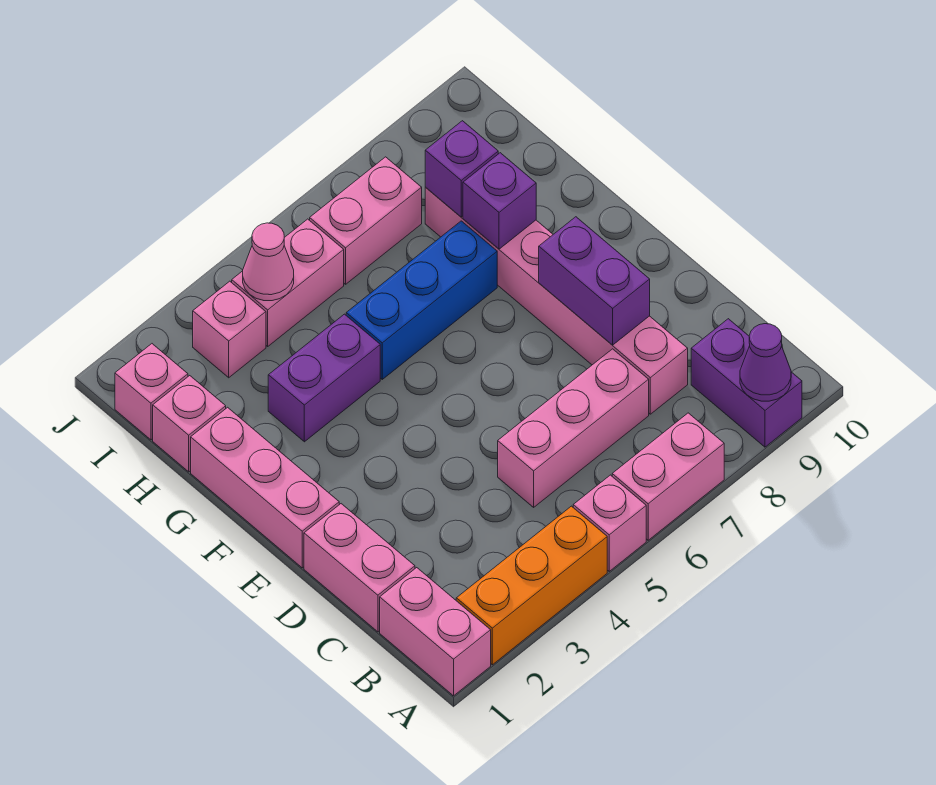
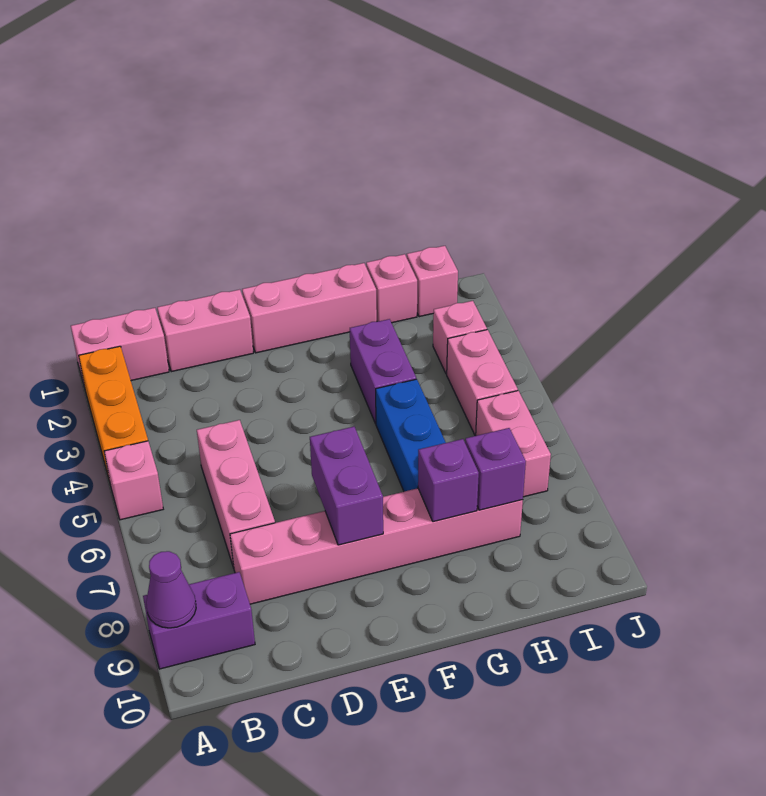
pink brick A6:A7 level 1 -> none
purple brick D8:E8 level 2 -> purple brick E7:E8 level 2
pink cone I4 level 2 -> none

